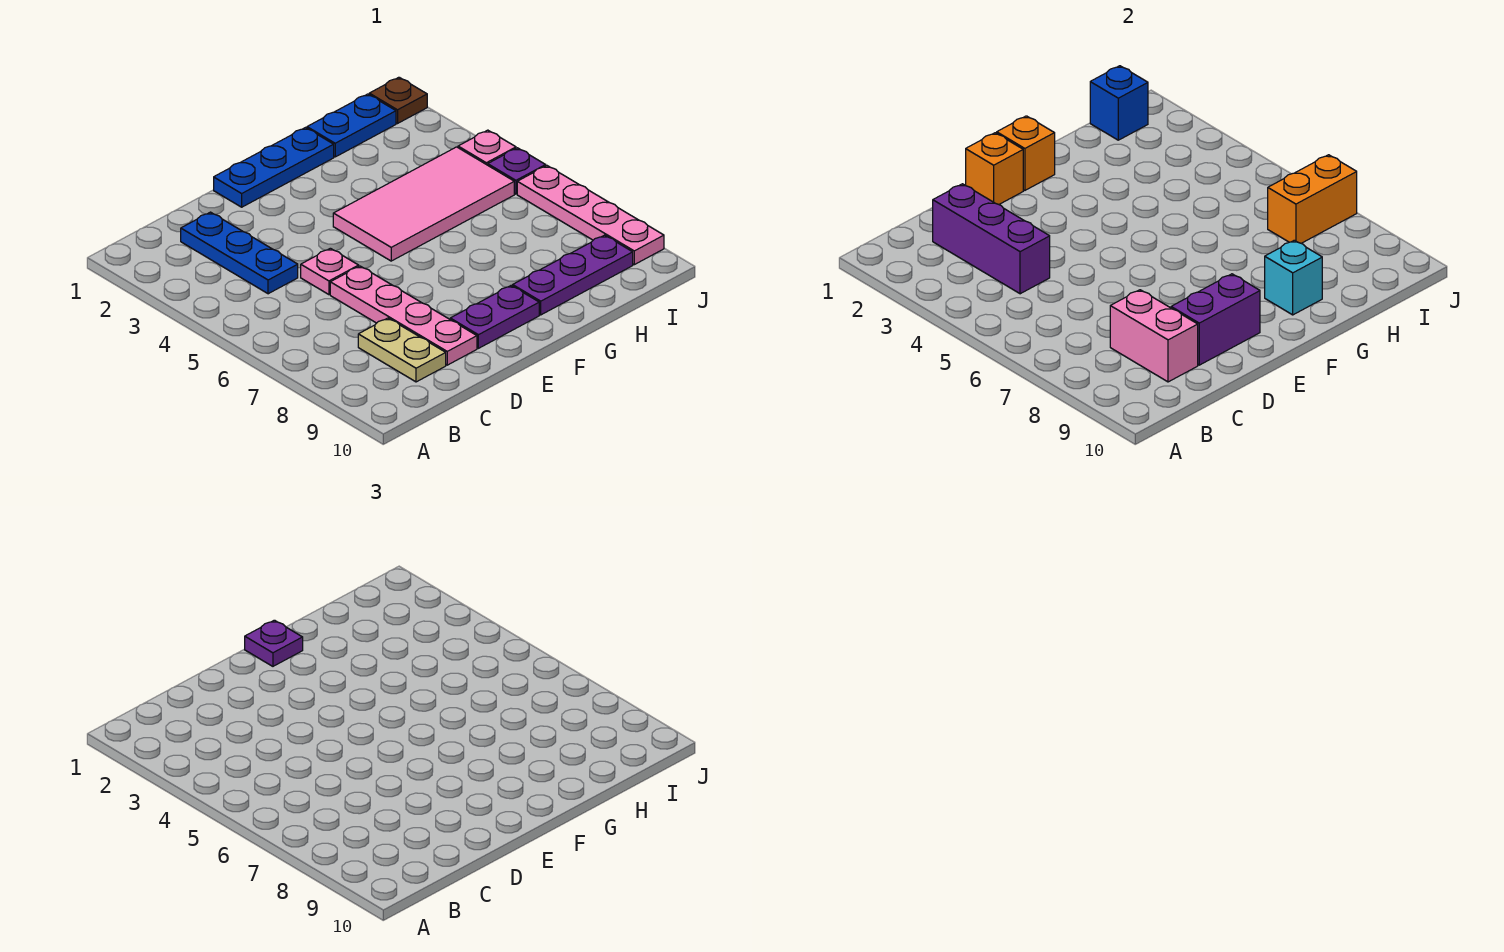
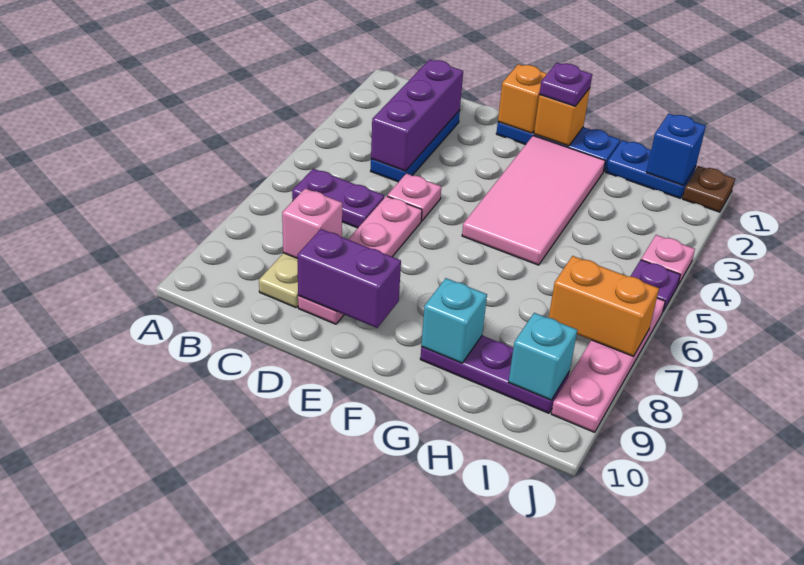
pink brick C8:C9 level 2 -> pink brick C8 level 2
purple plate E9:F9 level 1 -> purple plate B6:C6 level 1
pink tile F4:I5 level 1 -> pink tile F2:G5 level 1
none -> cyan brick I9 level 2

